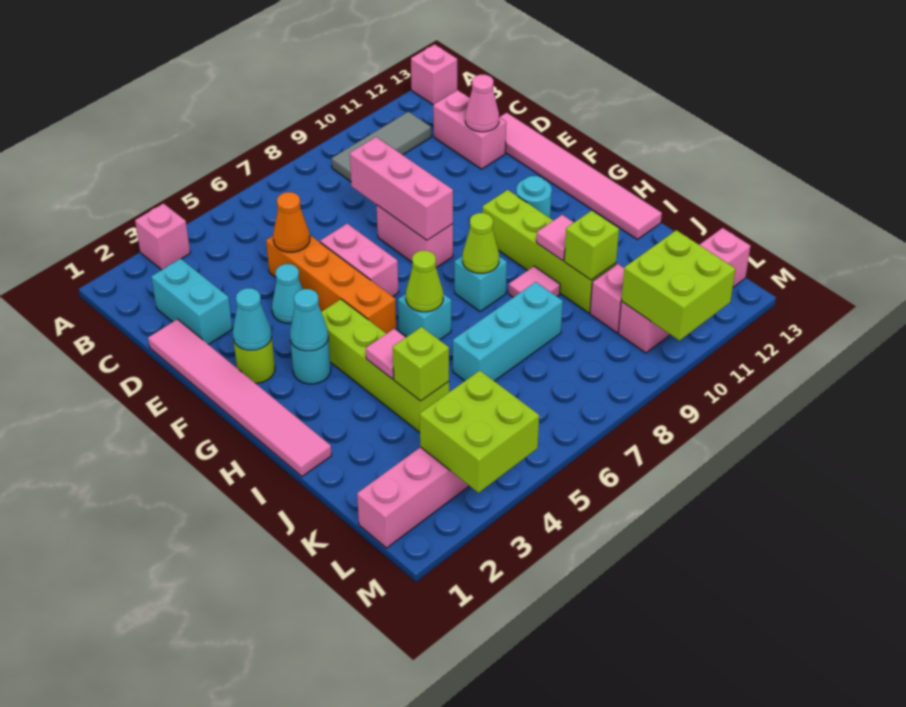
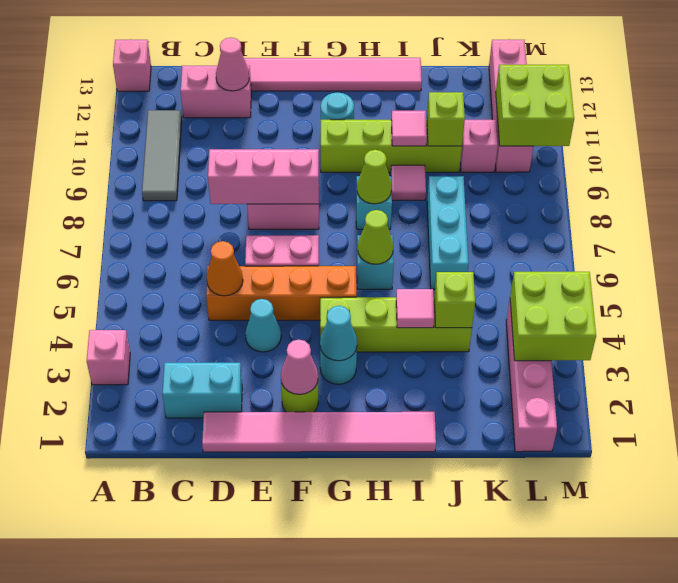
cyan cone F2 level 2 -> pink cone F2 level 2

